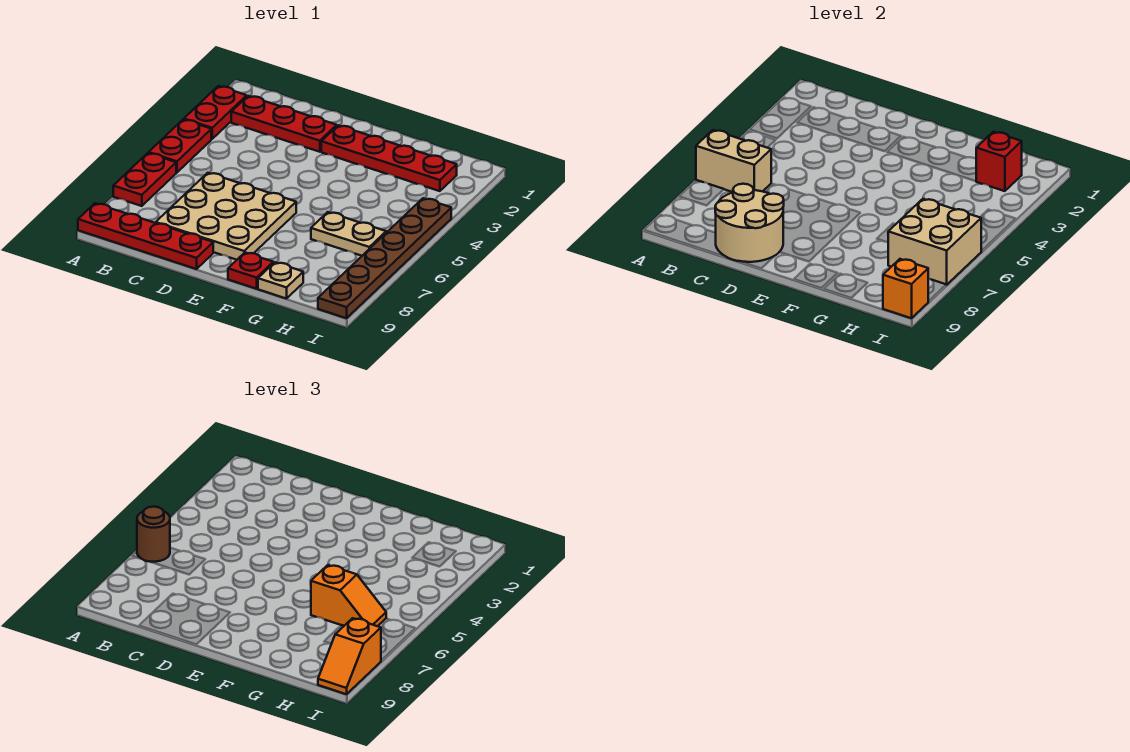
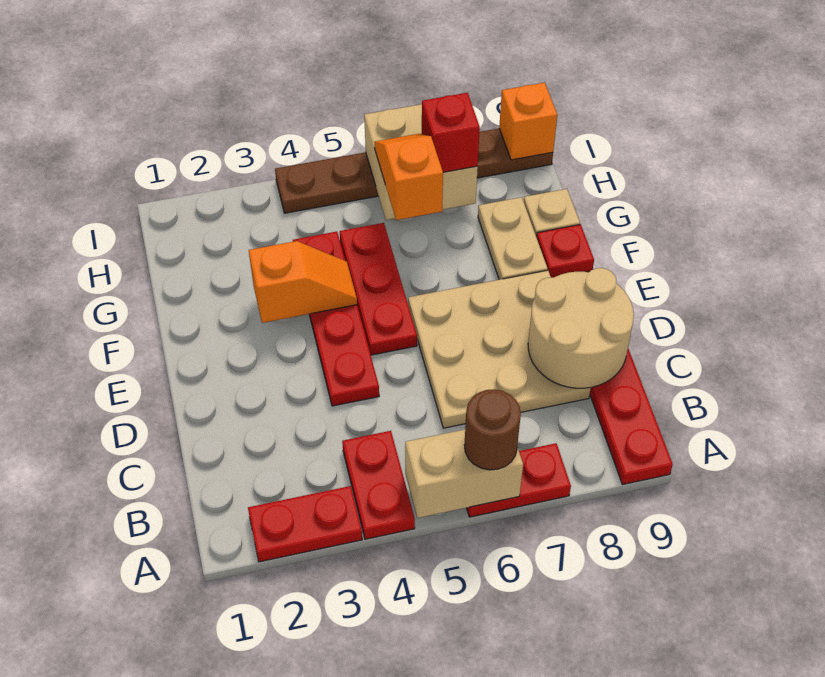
red plate A4:A5 level 1 -> red plate A4:B4 level 1
tan brick A6:B6 level 2 -> tan brick A5:A6 level 2
red plate B2:D2 level 1 -> red plate E5:G5 level 1
red plate E2:H2 level 1 -> red plate D4:G4 level 1
tan plate G6:H6 level 1 -> tan plate F8:G8 level 1
red brick H2 level 2 -> red brick H7 level 3
orange slope I8:I9 level 3 top 8 -> orange slope F3:F4 level 2 top 3

